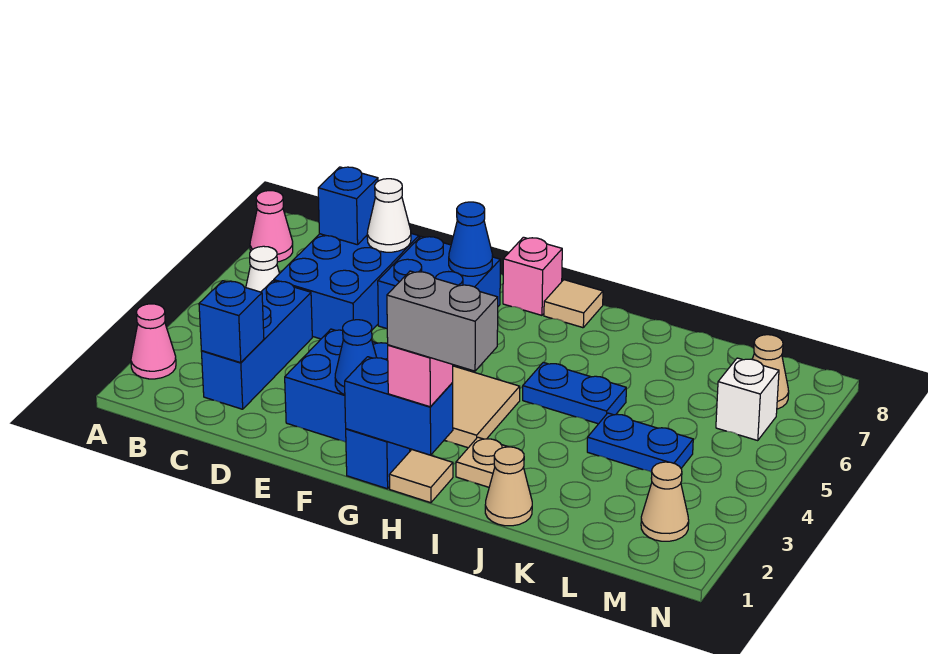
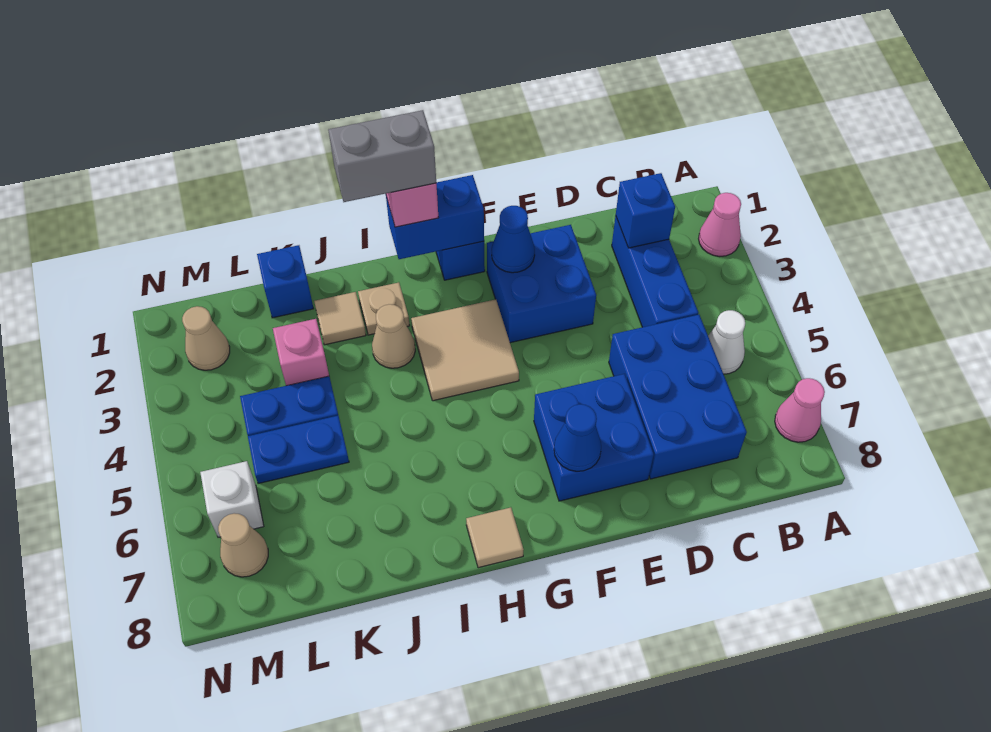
blue brick C7 level 2 -> blue brick K1 level 1
white cone D7 level 2 -> none
pink brick G8 level 1 -> pink brick K3 level 1
tan tile H1 level 1 -> tan tile J2 level 1
blue plate I5:J5 level 1 -> blue plate K5:L5 level 1
tan cone J1 level 1 -> tan cone I3 level 1

